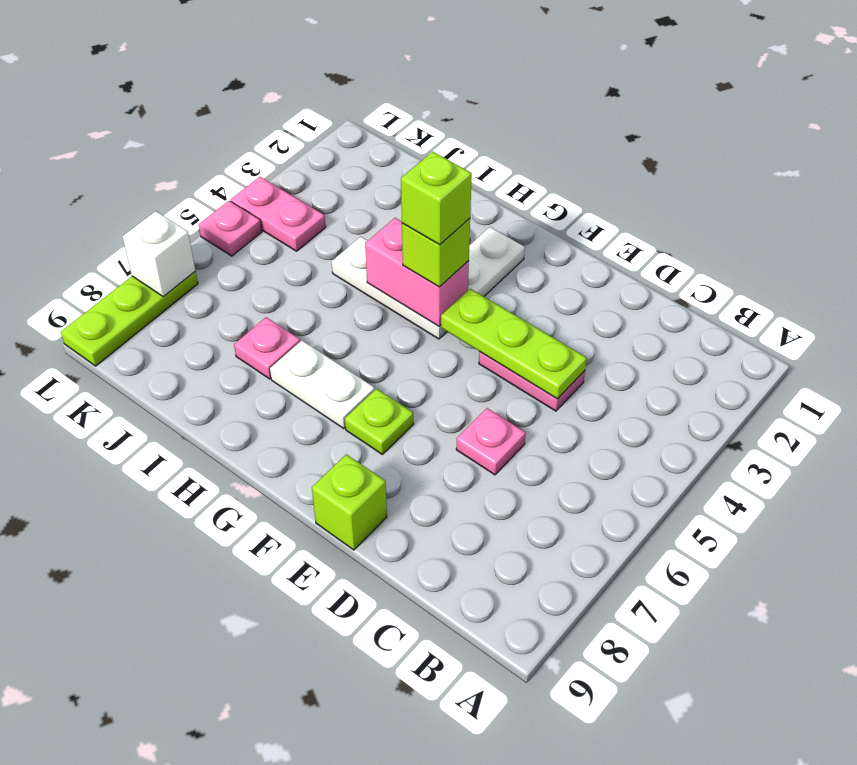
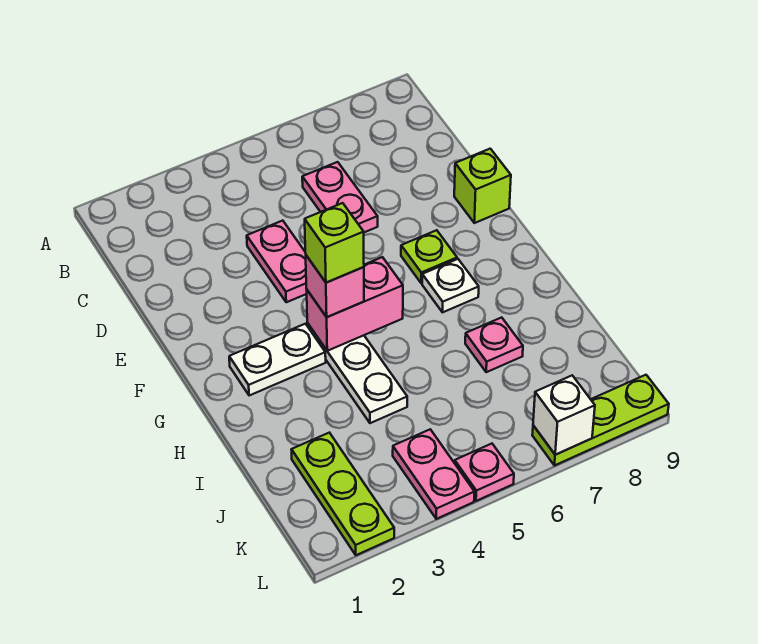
lime plate D4:F4 level 2 -> lime plate J2:L2 level 1
pink plate D6 level 1 -> pink plate C6:D6 level 1
pink brick G4:H4 level 2 -> pink brick G4:G5 level 2
lime brick G4 level 3 -> pink brick G4 level 3
white plate G7:H7 level 1 -> white plate G7 level 1

